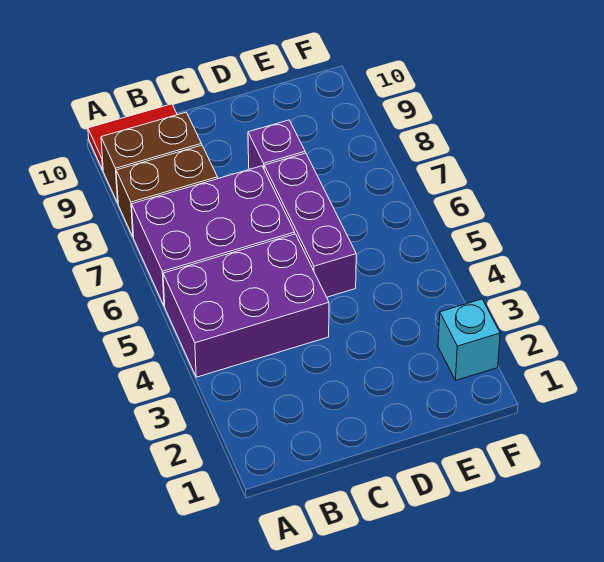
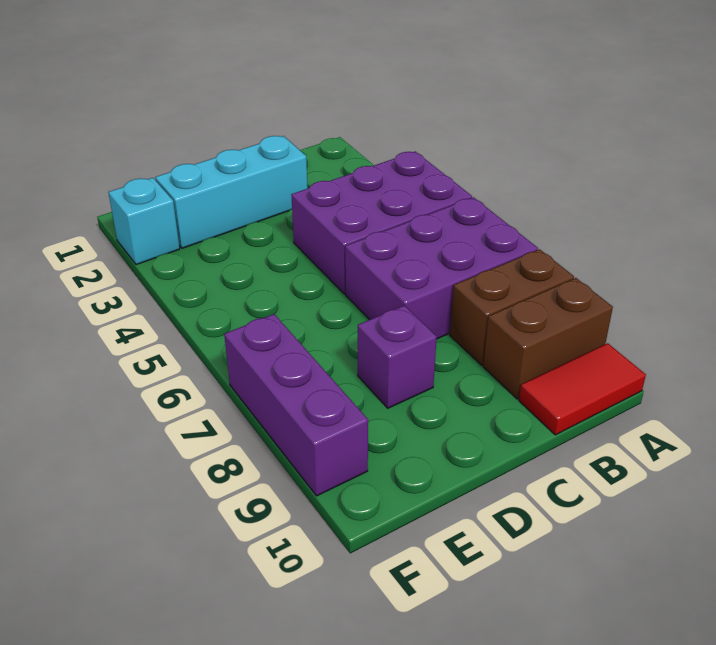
none -> cyan brick C2:E2 level 1
purple brick D5:D7 level 1 -> purple brick F7:F9 level 1

